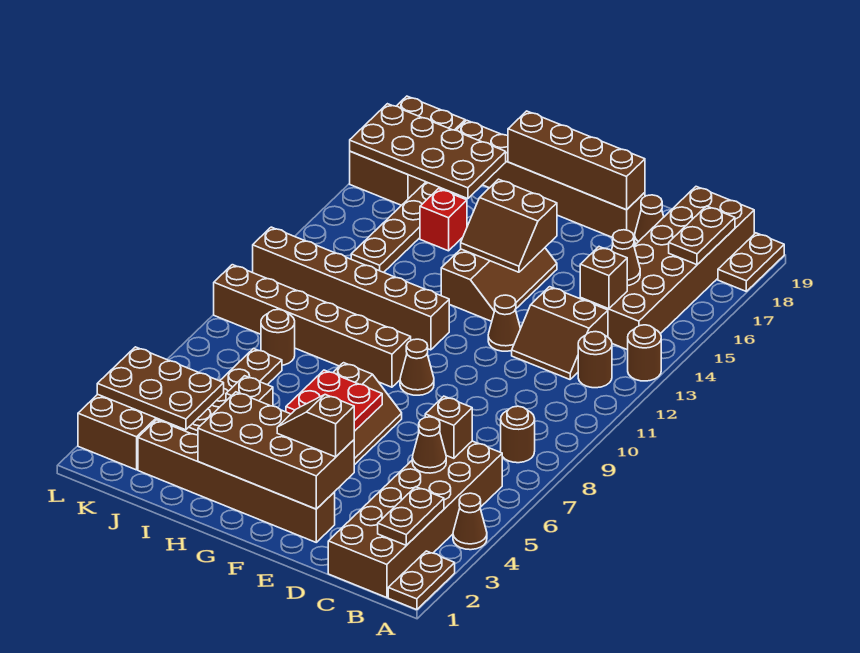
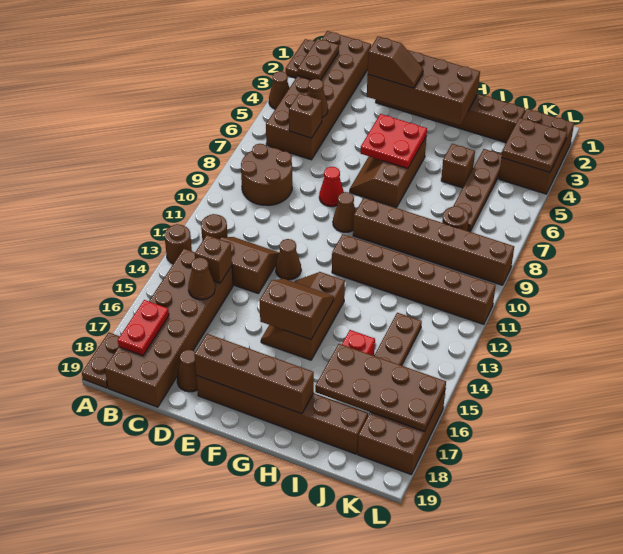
brown round brick B8 level 1 -> brown round brick B8:C9 level 1
brown plate B17:B18 level 2 -> red plate B17:B18 level 2
none -> red cone E8 level 1
brown plate J3:L4 level 2 -> brown plate K3:L4 level 2

